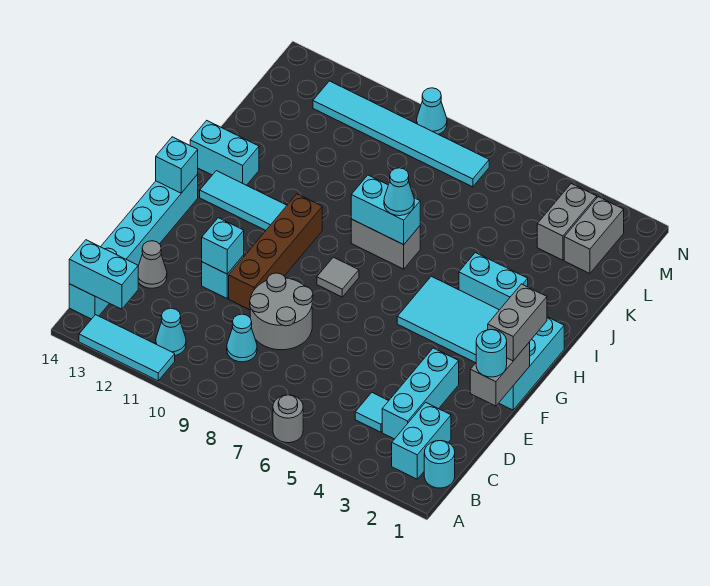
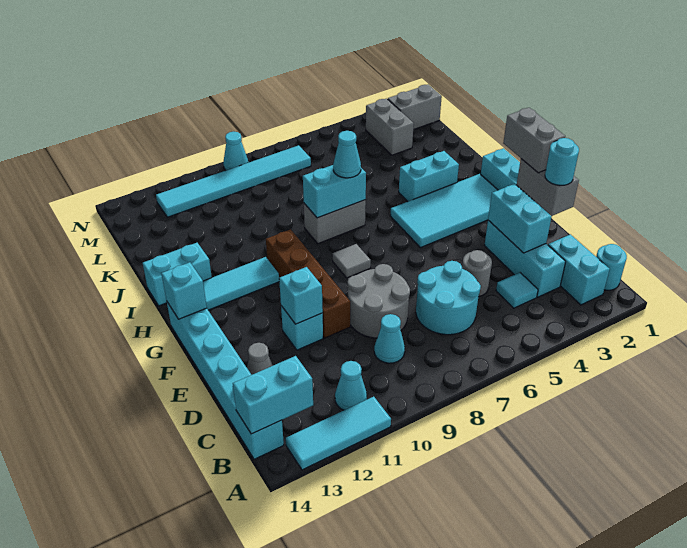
grey round brick A6 level 1 -> grey round brick D5 level 1
none -> cyan round brick C6:D7 level 1
none -> cyan brick D3:E3 level 2
grey brick L2:M2 level 1 -> grey brick M1:M2 level 1

